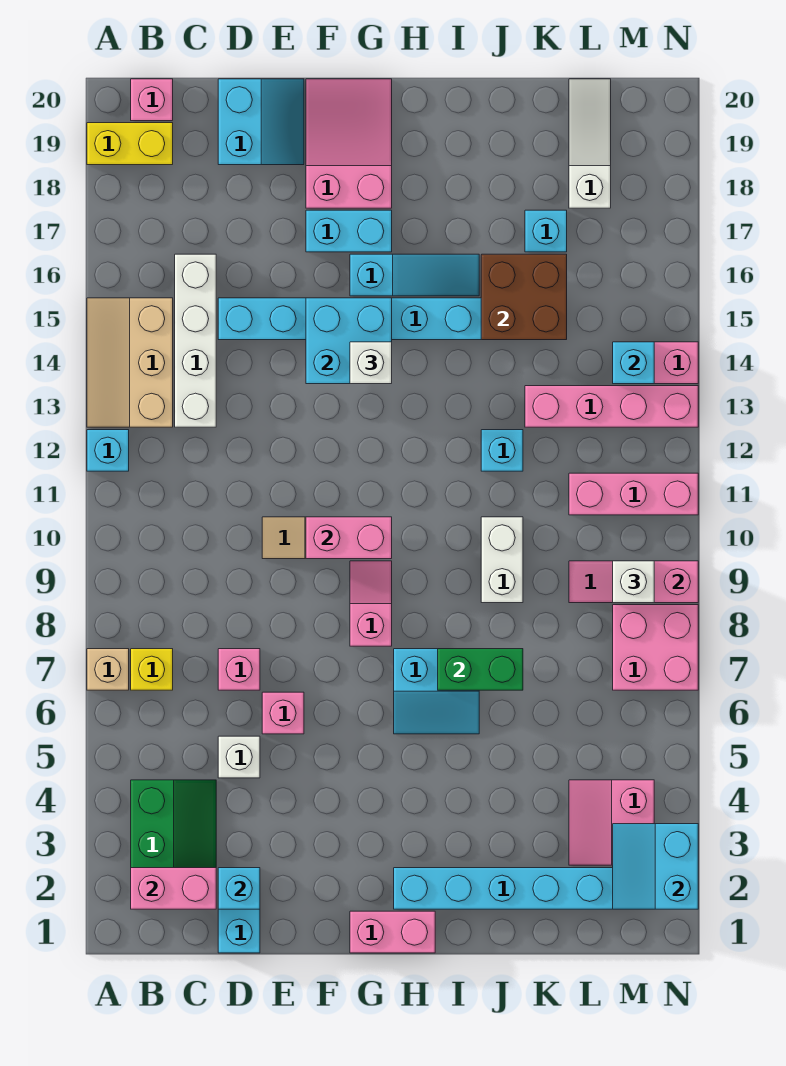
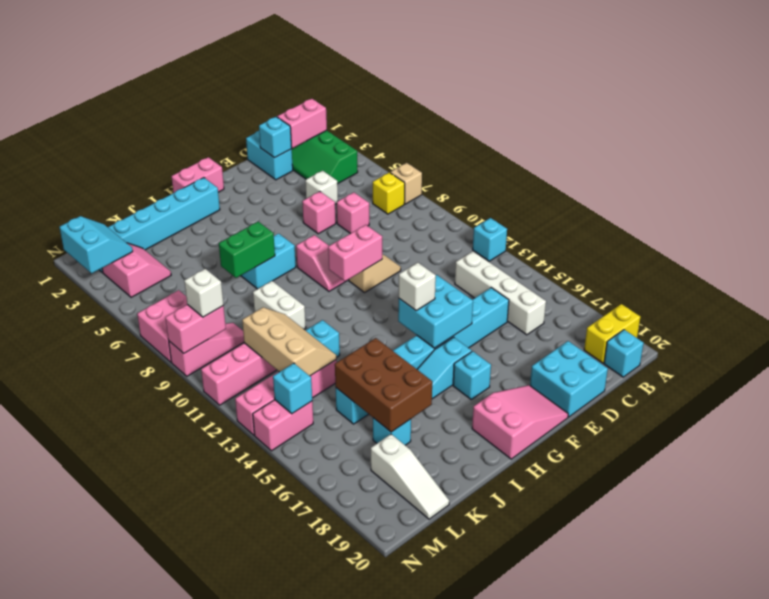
tan slope A13:B15 level 1 top B -> tan slope K11:L13 level 2 top L
pink brick B20 level 1 -> cyan brick B20 level 1
cyan slope D19:E20 level 1 top D -> cyan brick D19:E20 level 1
cyan brick F17:G17 level 1 -> cyan brick G17 level 1
pink slope F18:G20 level 1 top 18 -> pink slope F19:H20 level 1 top H
brown brick J15:K16 level 2 -> brown brick J15:K17 level 2

